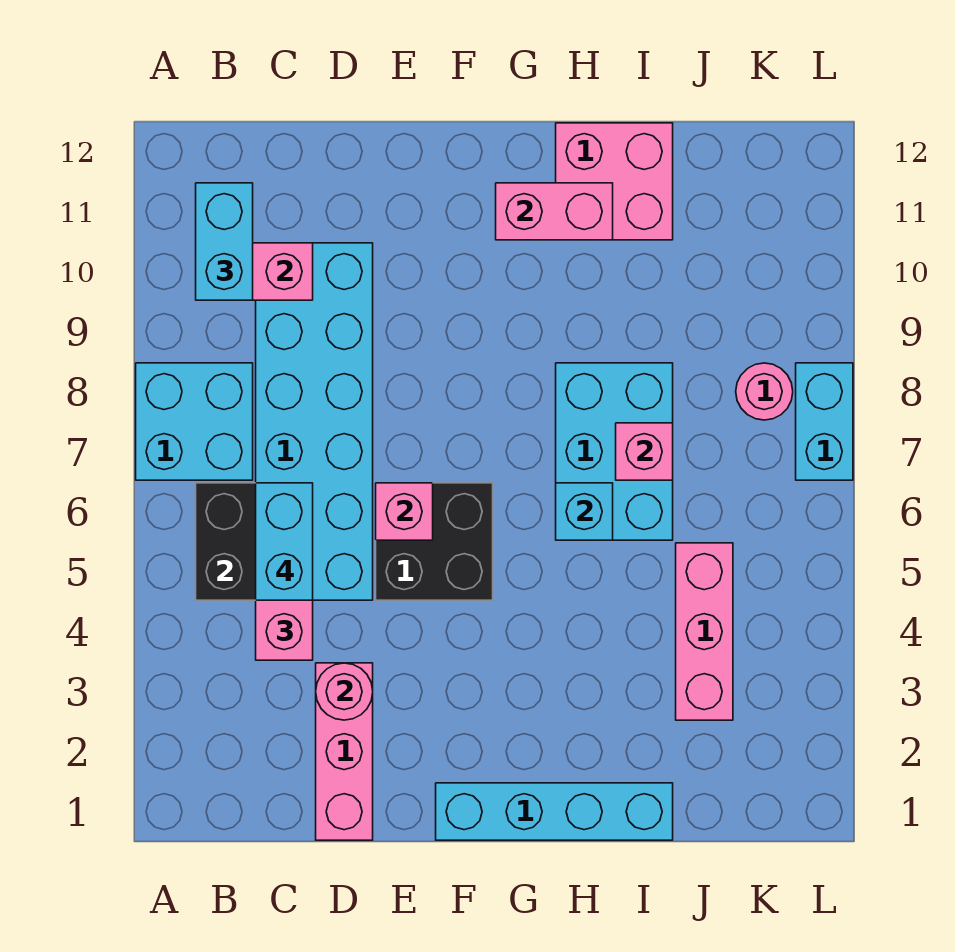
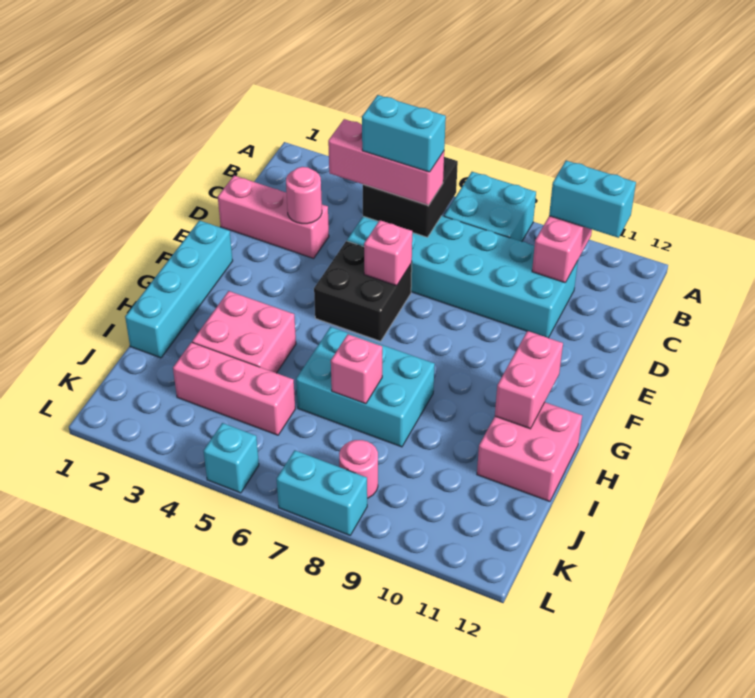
none -> pink brick H3:I4 level 1
cyan brick H6 level 2 -> cyan brick L5 level 1

